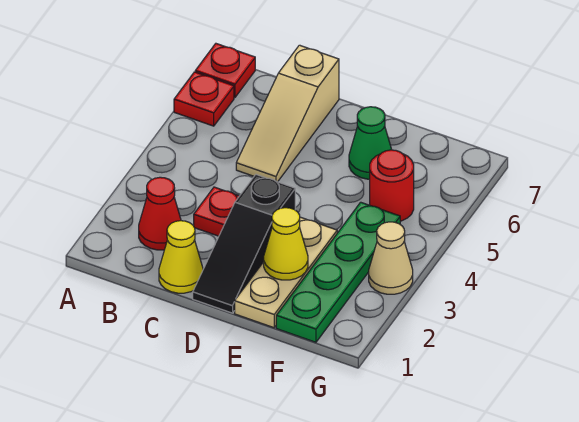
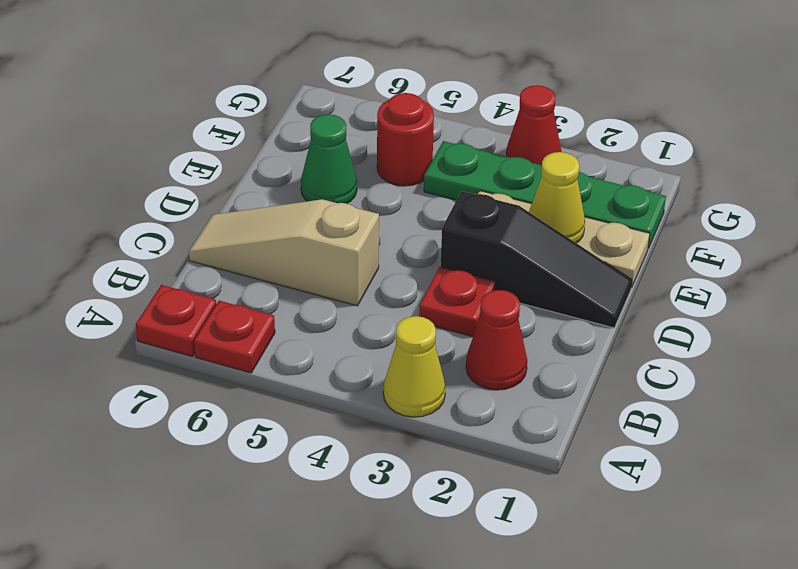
yellow cone C1 level 1 -> yellow cone A3 level 1
tan slope C5:C7 level 1 top 7 -> tan slope C5:C7 level 1 top 5
tan cone G3 level 1 -> red cone G3 level 1

